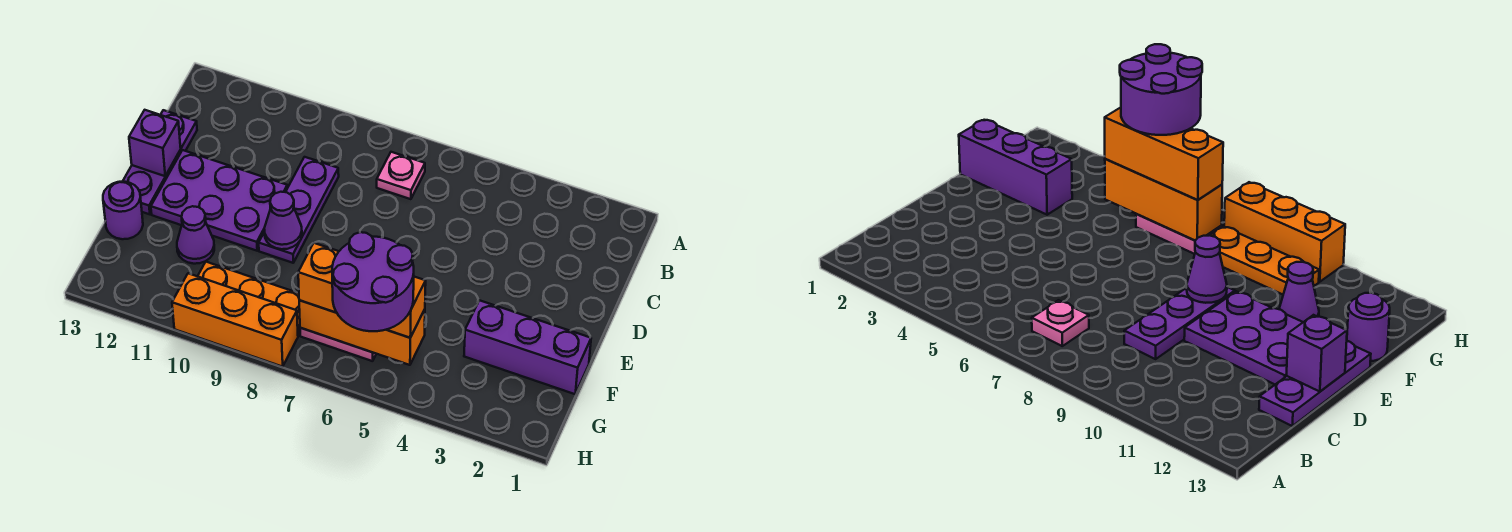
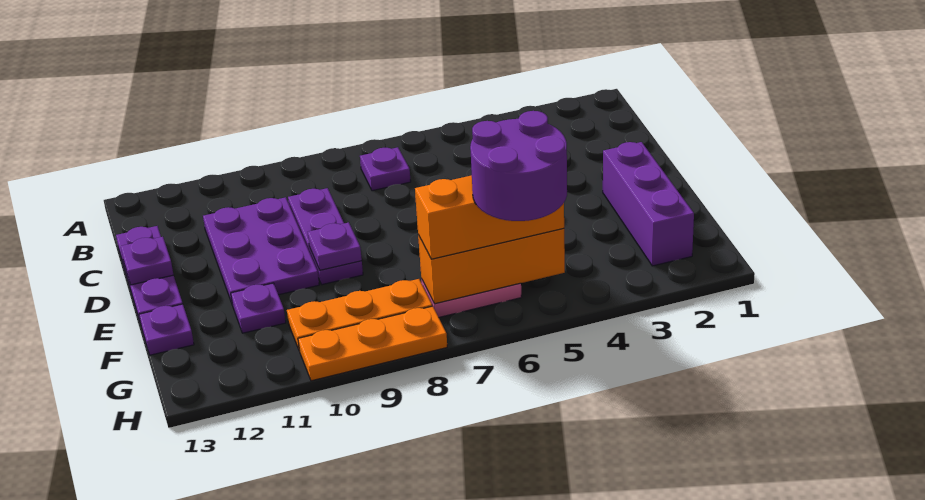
pink plate B7 level 1 -> purple plate B7 level 1
purple plate D10:E12 level 1 -> purple plate C10:E11 level 1
purple brick D13 level 2 -> purple plate D13 level 2
purple cone E9 level 2 -> purple plate E9 level 2
purple brick F1:F3 level 1 -> purple brick E2:G2 level 1
purple cone F11 level 1 -> purple plate F11 level 1
purple round brick F13 level 1 -> purple plate F13 level 1
orange brick H8:H10 level 1 -> orange plate H8:H10 level 1

